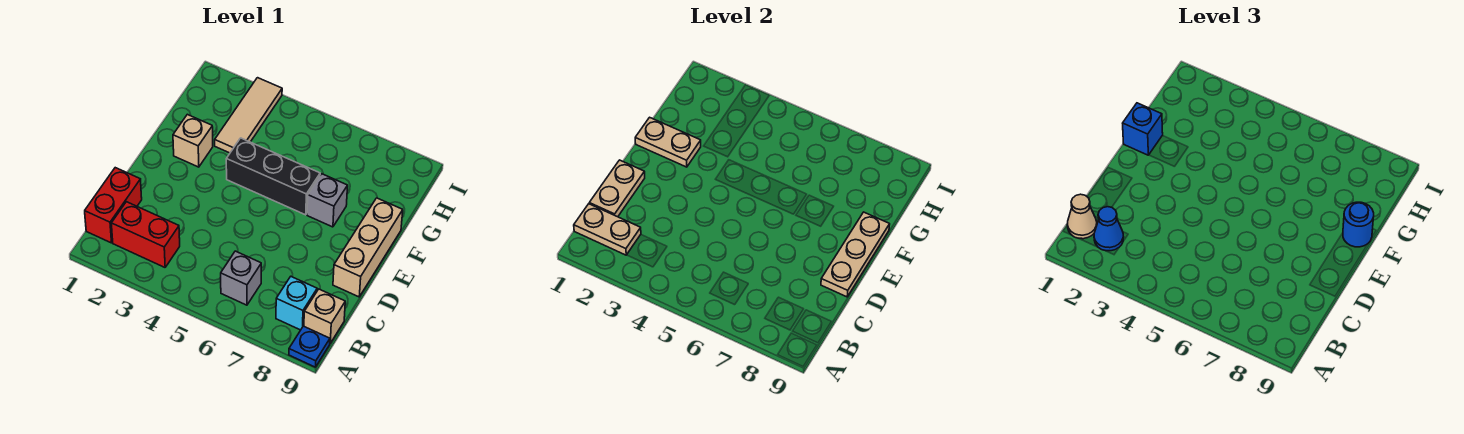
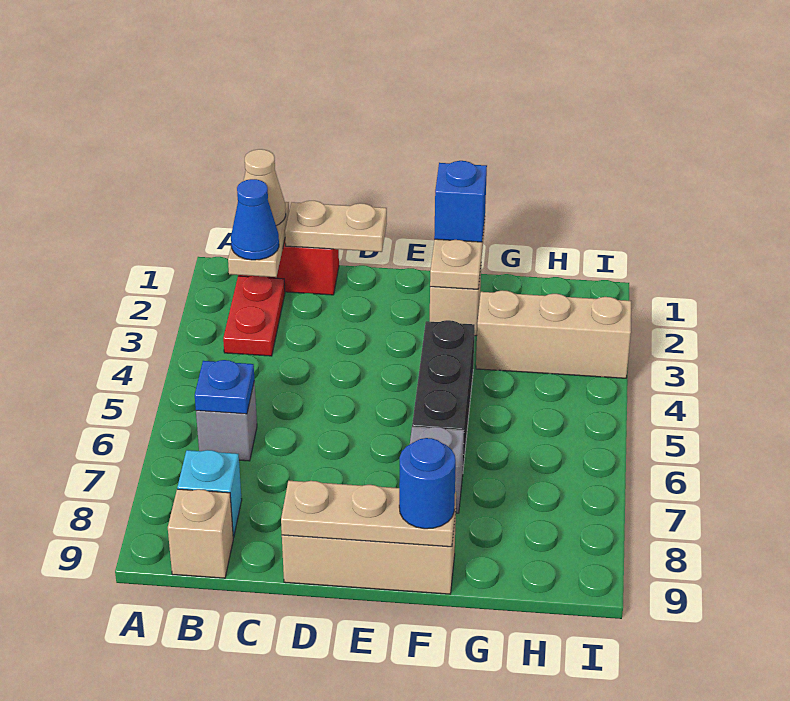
blue plate A9 level 1 -> blue plate B6 level 2
red brick B2:B3 level 1 -> red plate B2:B3 level 1
tan tile G3:I3 level 1 -> tan brick G3:I3 level 1

